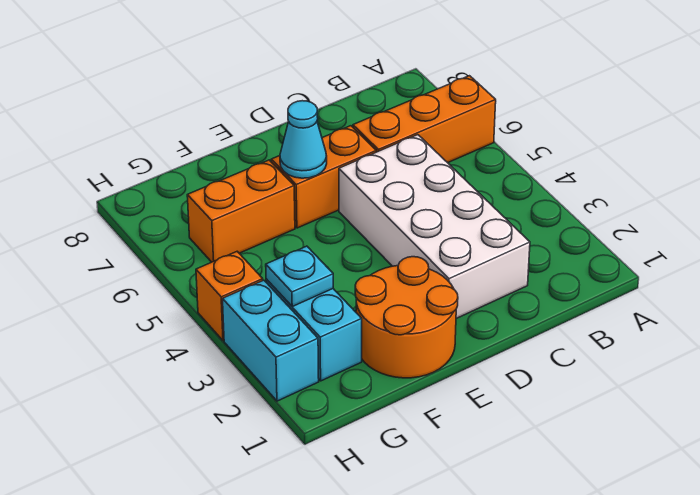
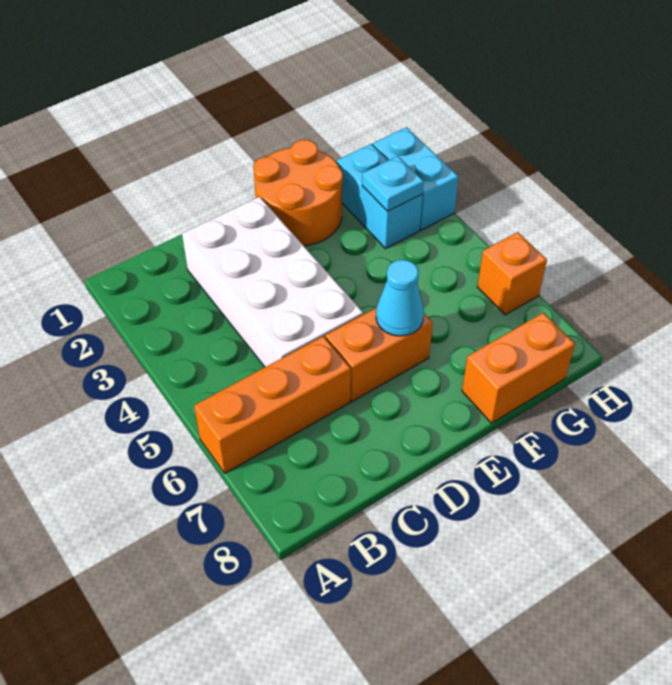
orange brick F6:G6 level 1 -> orange brick F8:G8 level 1
orange brick H4 level 1 -> orange brick H6 level 1

